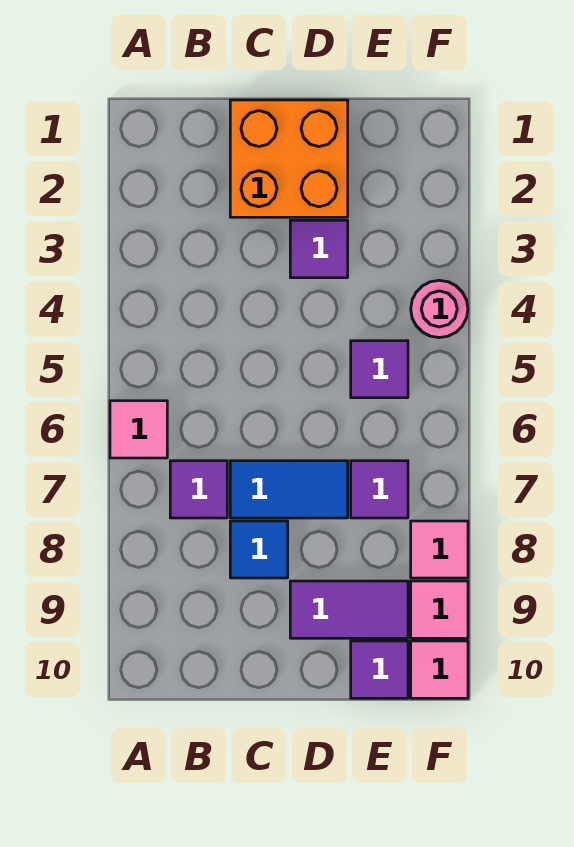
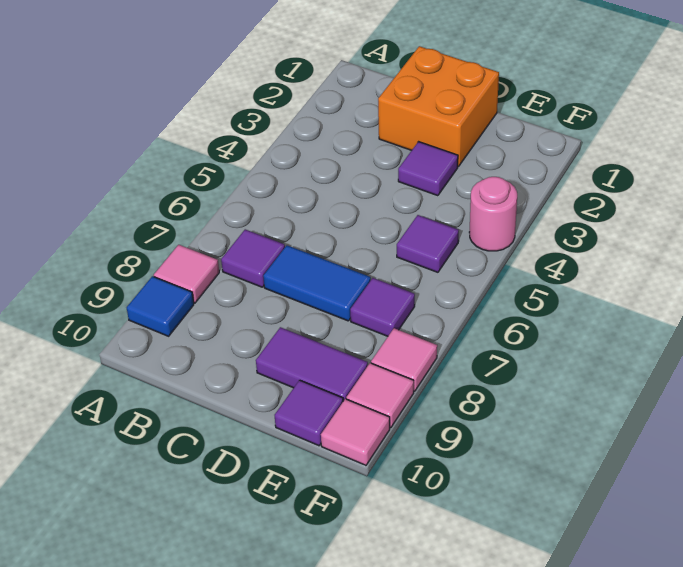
pink tile A6 level 1 -> pink tile A8 level 1
blue tile C8 level 1 -> blue tile A9 level 1

